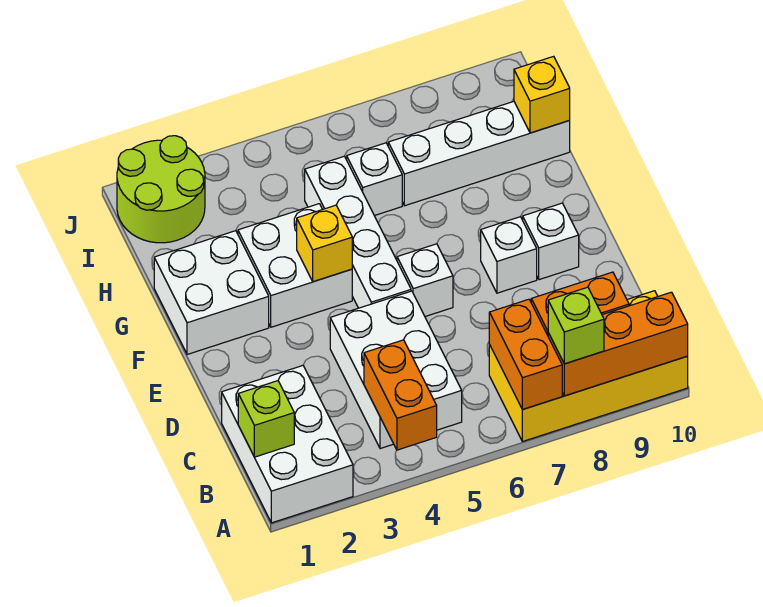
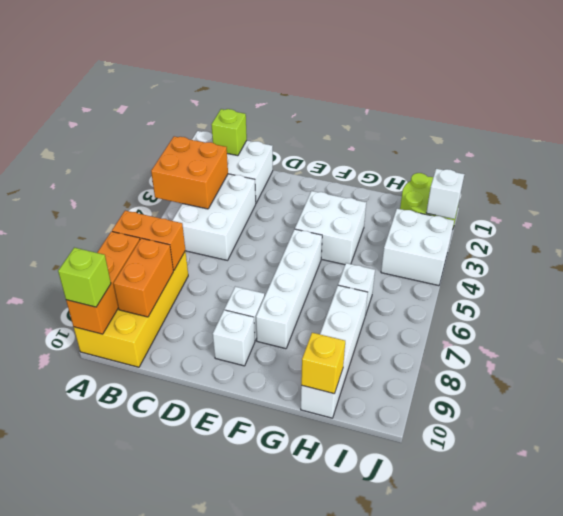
orange brick A4:B4 level 2 -> orange brick A3:B4 level 2
lime brick A8 level 3 -> lime brick A10 level 3
white brick B4:D5 level 1 -> white brick B3:C5 level 1
white brick E5:H5 level 1 -> white brick F5:F8 level 1
white brick E6 level 1 -> white brick J2 level 2
white brick F1:G2 level 1 -> white brick I3:J4 level 1
yellow brick F4 level 2 -> none

